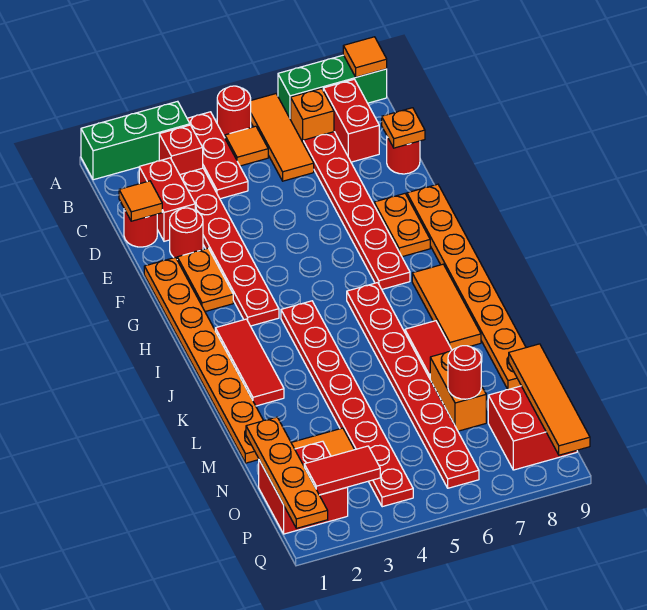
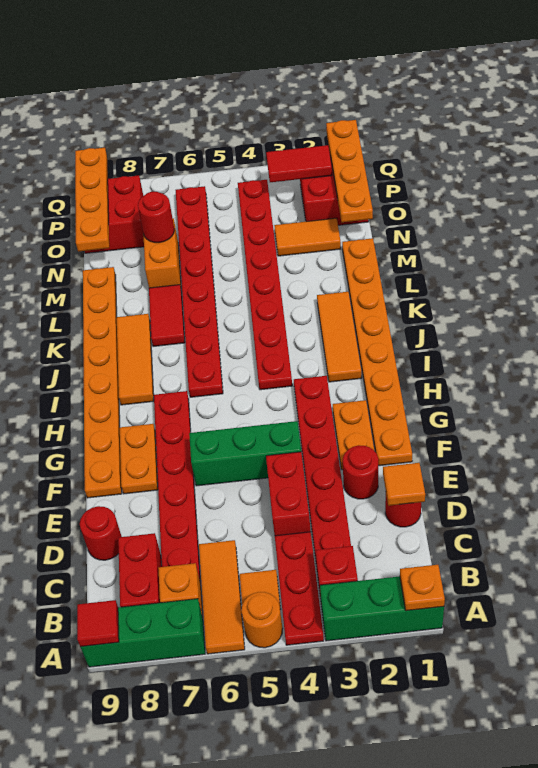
red round brick A5 level 1 -> orange round brick A5 level 1
orange tile A9 level 2 -> red tile A9 level 2
red brick C2:D2 level 1 -> red brick D4:E4 level 1
orange plate D9 level 2 -> orange plate A1 level 2
none -> green brick F4:F6 level 1
red tile I2:K2 level 1 -> orange tile I2:K2 level 1
orange tile N9:Q9 level 2 -> orange plate N9:Q9 level 2

